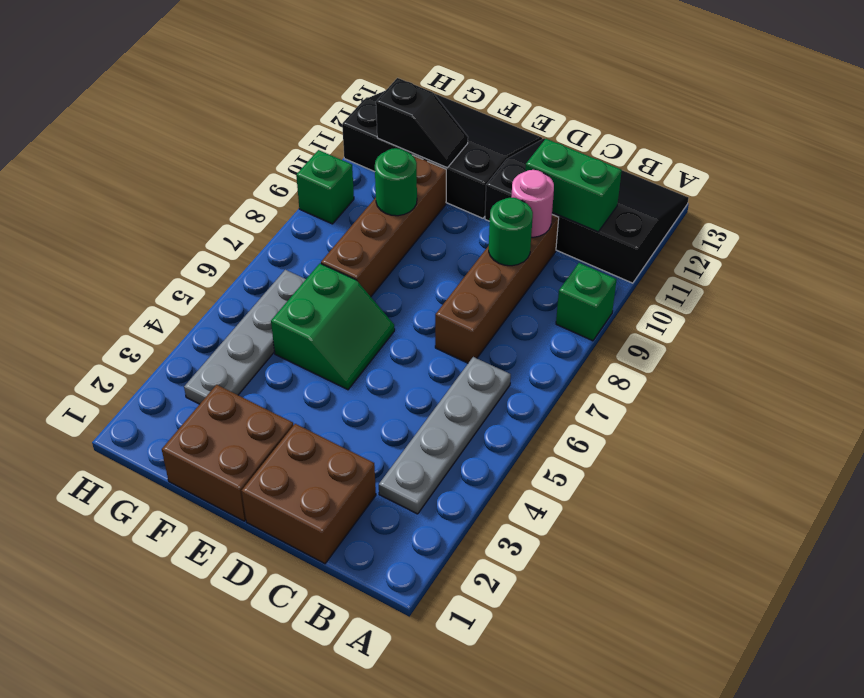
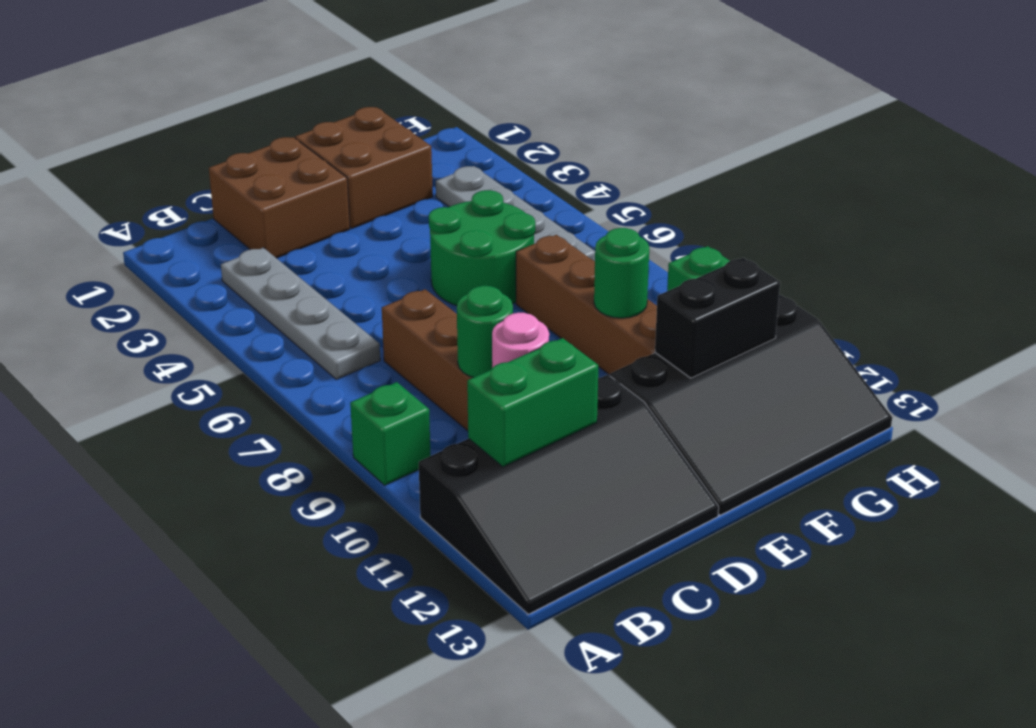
green slope E5:F6 level 1 top F -> green round brick E5:F6 level 1
black slope F11:G11 level 2 top G -> black brick F11:G11 level 2

